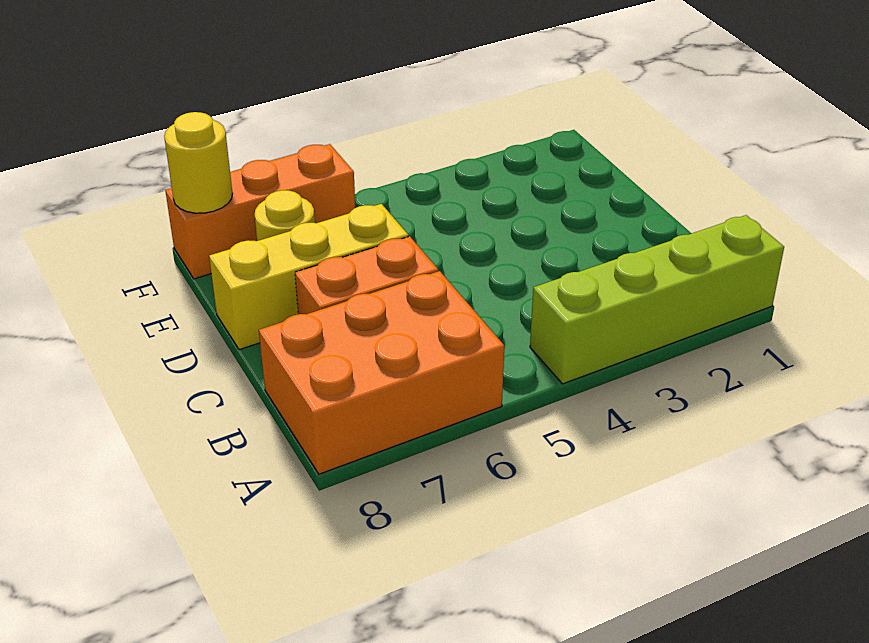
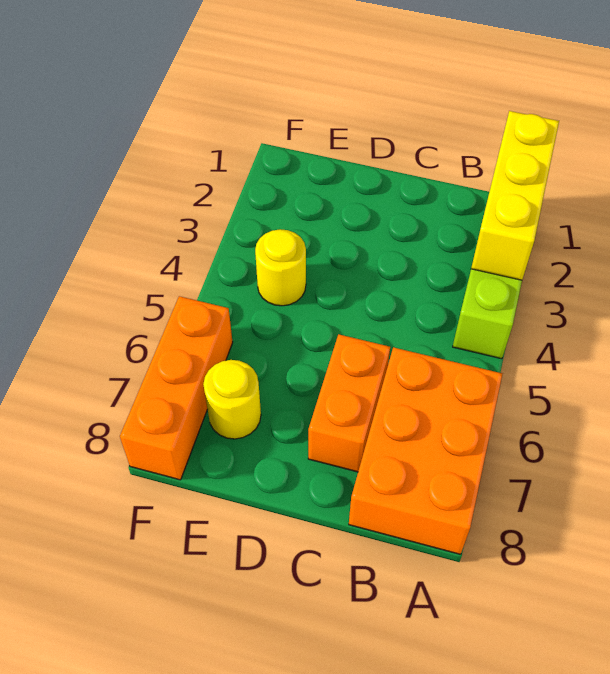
yellow brick D6:D8 level 1 -> yellow brick A1:A3 level 2
yellow round brick F8 level 2 -> yellow round brick E4 level 1

